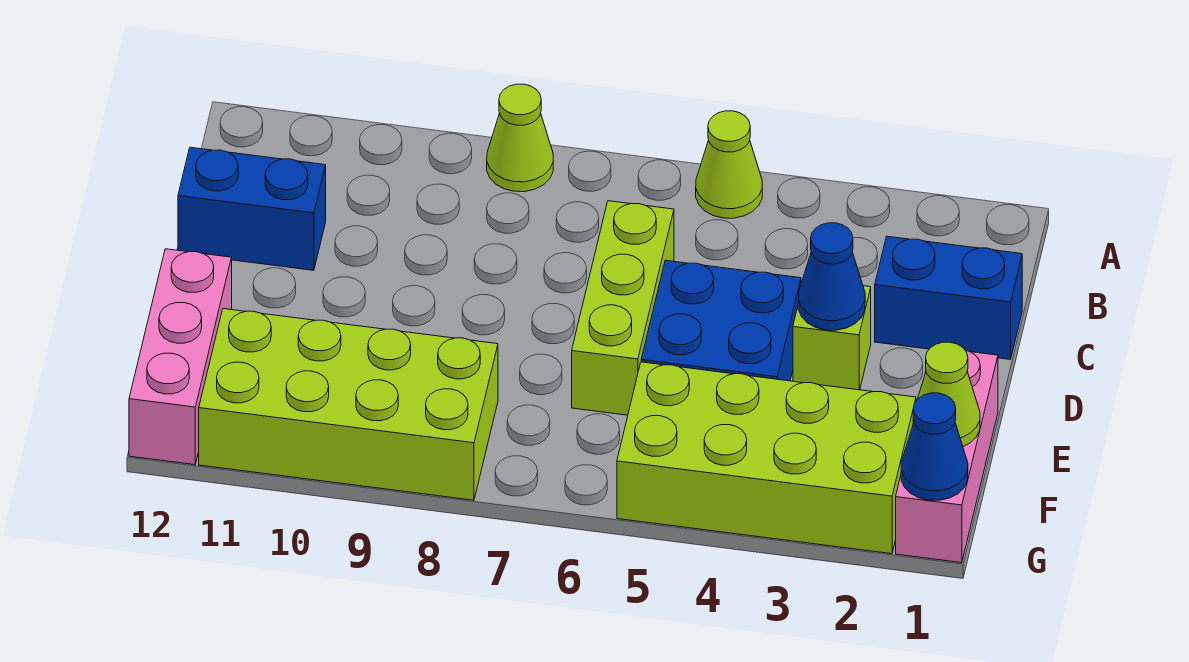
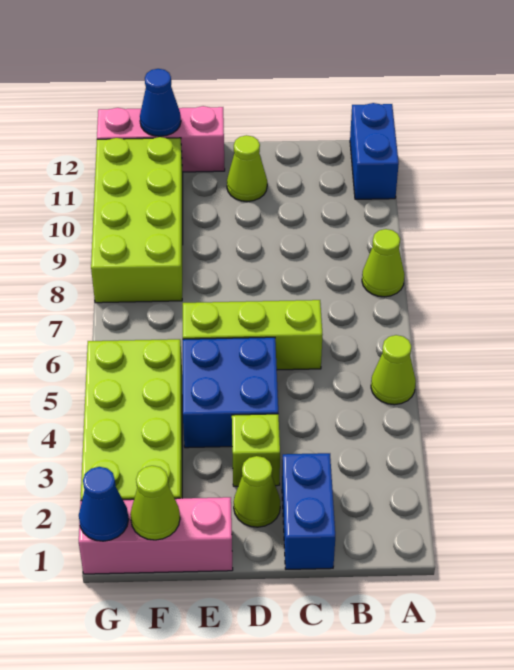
blue brick C11:C12 level 1 -> blue brick A11:A12 level 1
none -> lime cone D2 level 1
blue cone D3 level 2 -> blue cone F12 level 2
none -> lime cone D11 level 1

